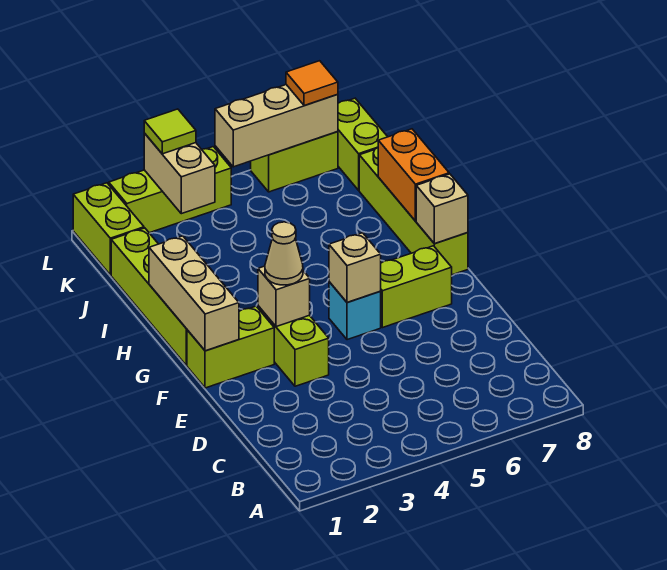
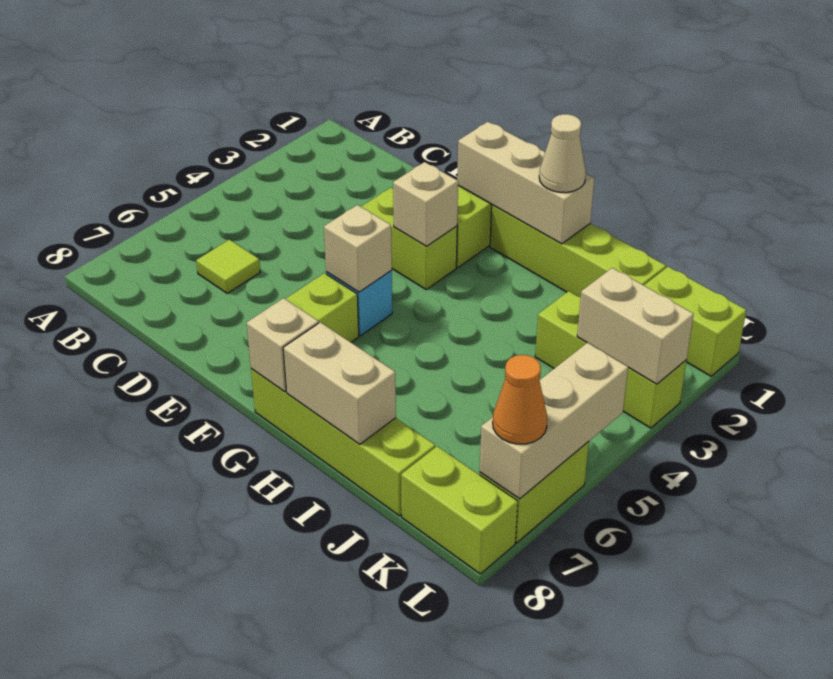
tan cone F3 level 3 -> tan cone H1 level 3
orange brick H8:I8 level 2 -> tan brick H8:I8 level 2
lime brick L2:L4 level 1 -> lime brick J3:L3 level 1
lime tile L3 level 3 -> lime tile C6 level 1
orange tile L7 level 3 -> orange cone L7 level 3

